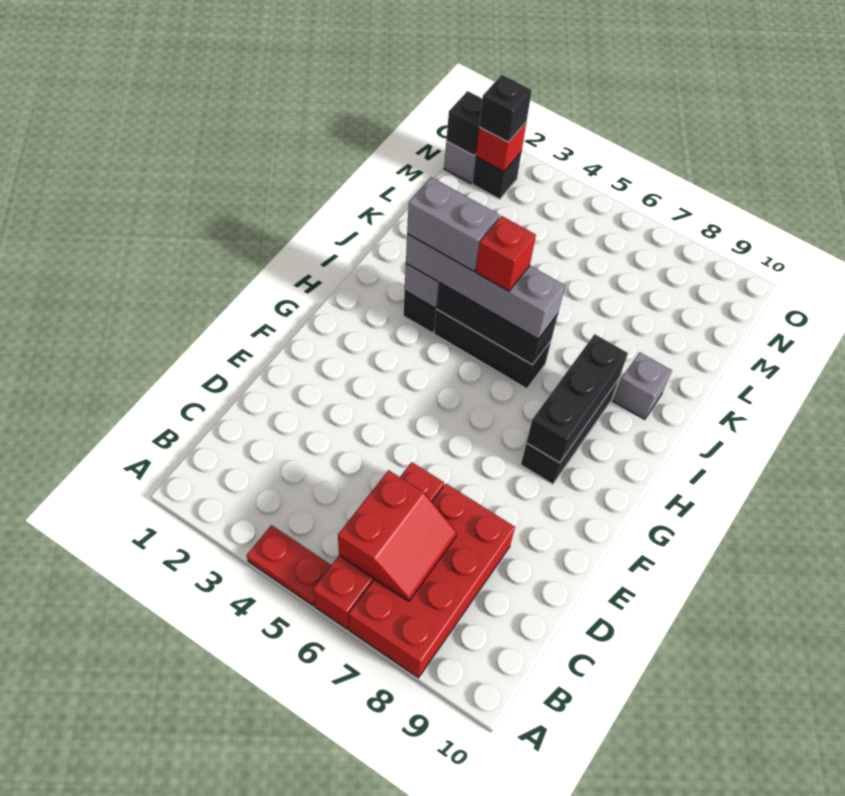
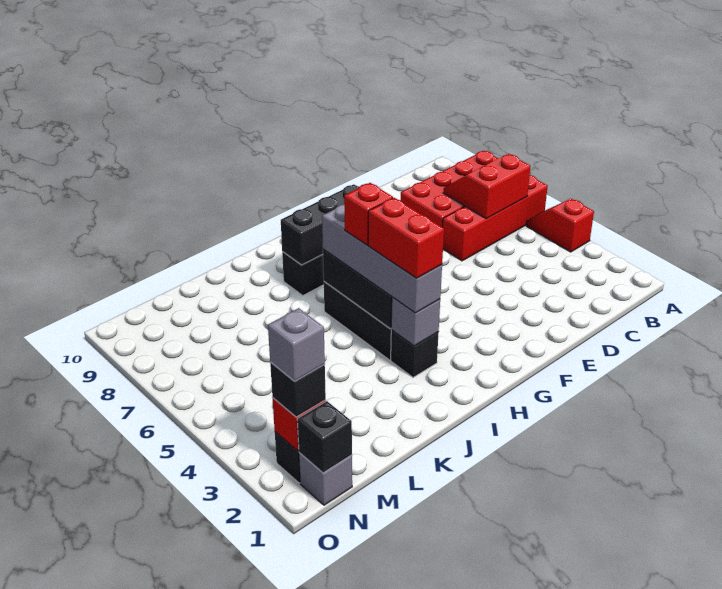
red plate A4:A5 level 1 -> red slope A4:A5 level 1 top 4
grey brick I3:I4 level 4 -> red brick I3:I4 level 4
grey brick J9 level 1 -> grey brick N2 level 4

